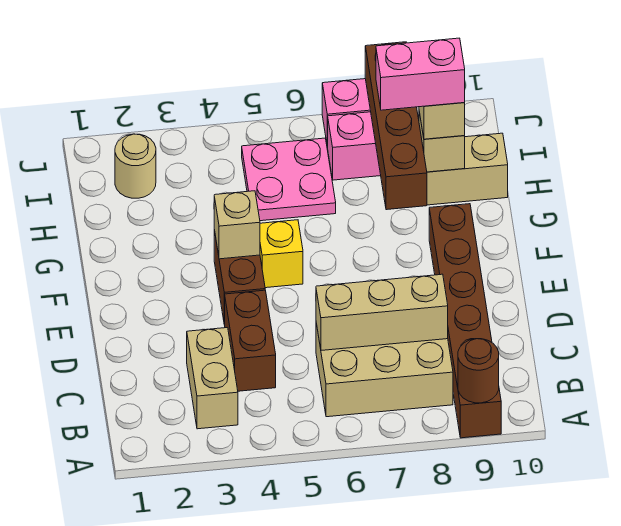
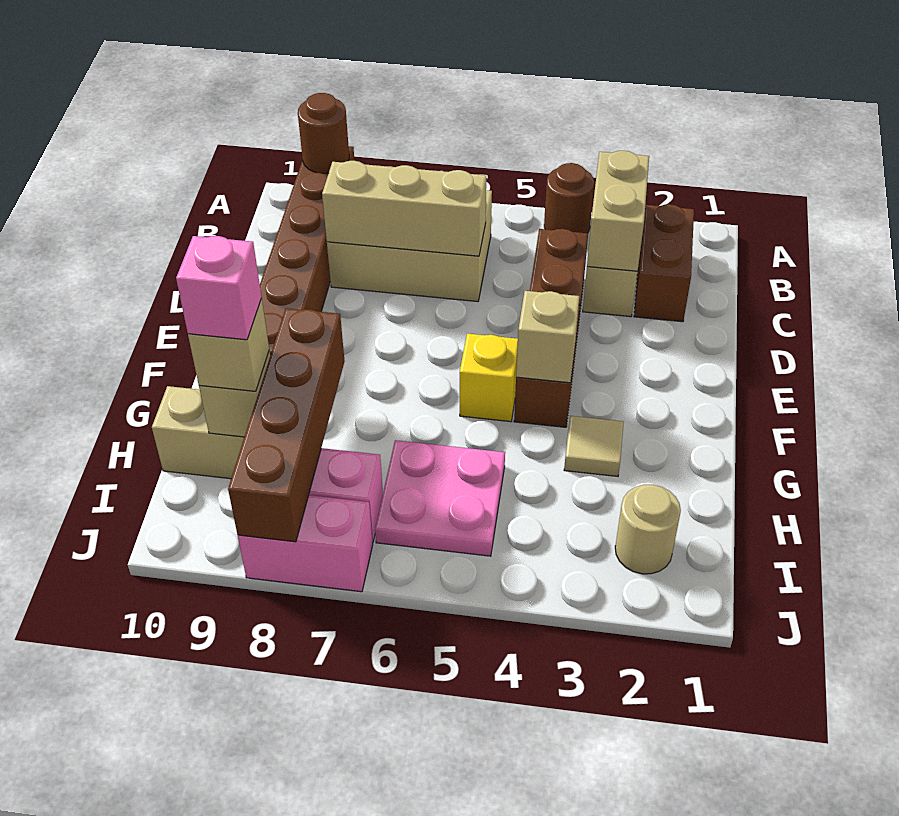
none -> brown round brick A4 level 1
none -> brown brick B2:C2 level 1
none -> tan brick B3:C3 level 2
none -> tan tile G3 level 1
pink brick H8:H9 level 4 -> pink brick H9 level 4

